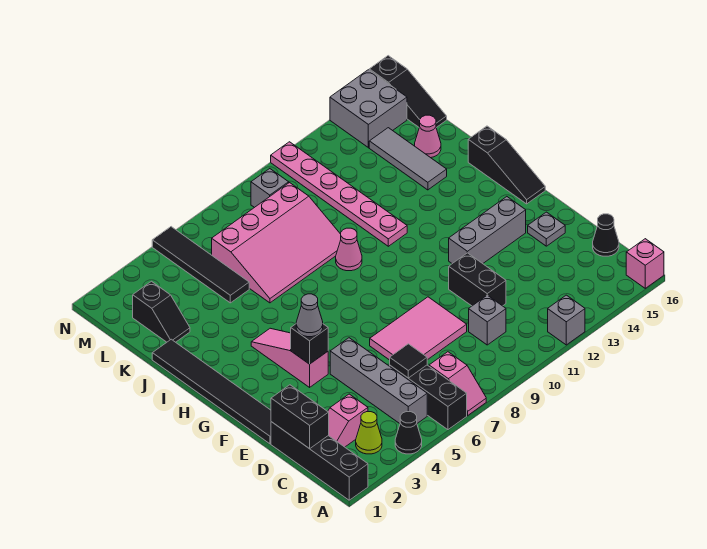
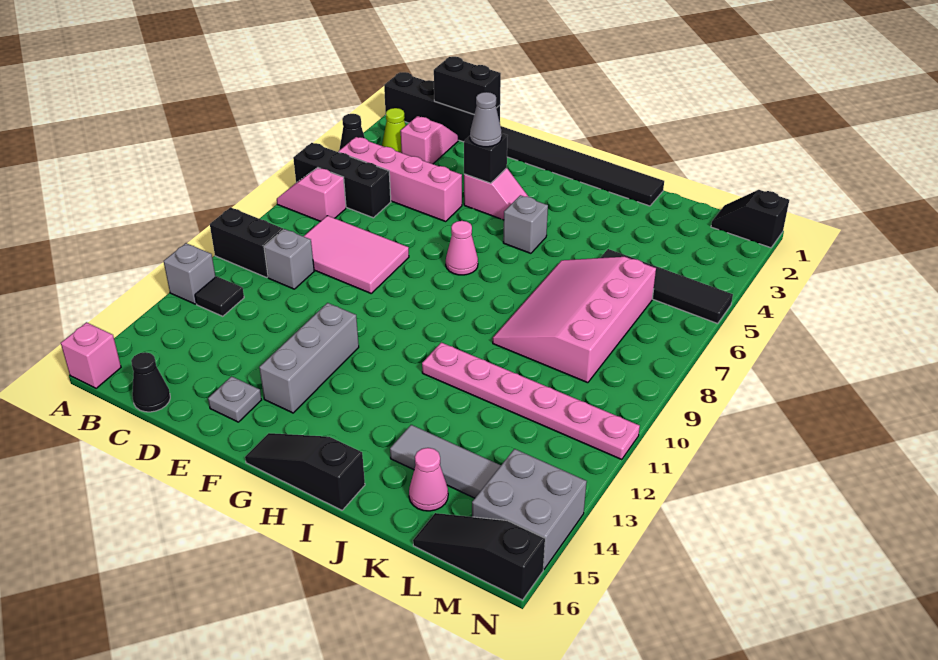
grey brick B5:E5 level 1 -> pink brick B5:E5 level 1
black tile C6 level 2 -> black tile B12 level 1
pink tile D7:E9 level 1 -> pink tile C8:E9 level 1
black brick D11:E11 level 1 -> black brick A10:B10 level 1
pink slope F4:H4 level 1 top F -> pink slope F4:G4 level 1 top F
pink cone I9 level 1 -> pink cone G7 level 1
black slope K2:L2 level 1 top L -> black slope M1:N1 level 1 top N
grey brick M9 level 1 -> grey brick H5 level 1

